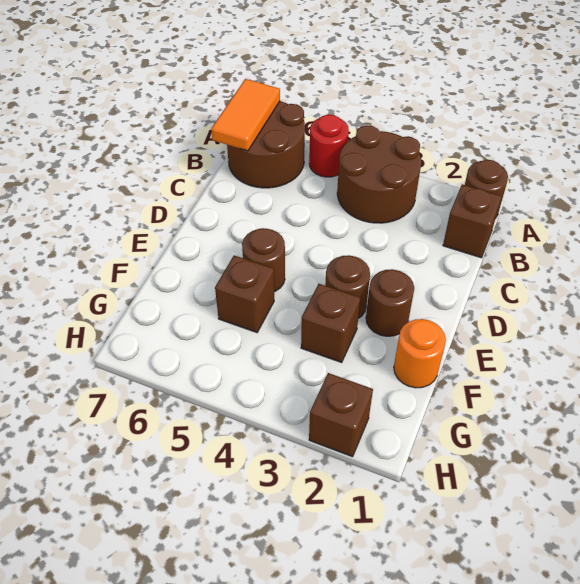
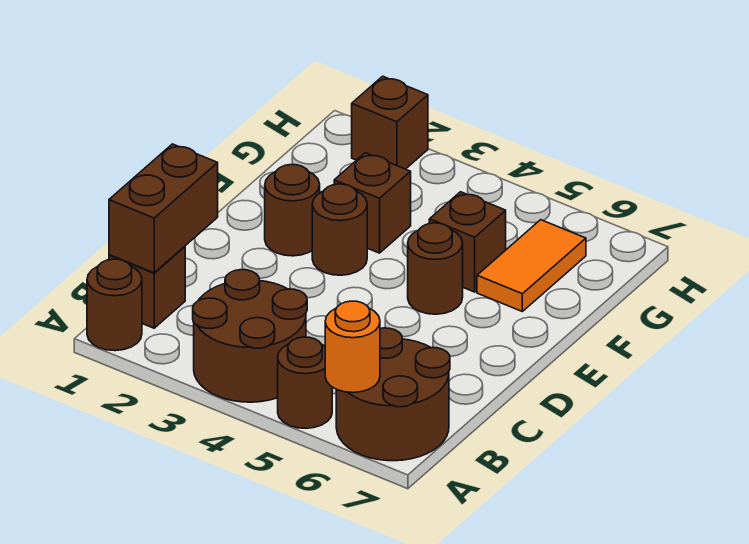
red round brick A5 level 1 -> brown round brick A5 level 1
orange tile A7:B7 level 2 -> orange tile F6:G6 level 1
none -> brown brick B1:C1 level 2
orange round brick F1 level 1 -> orange round brick A6 level 2

